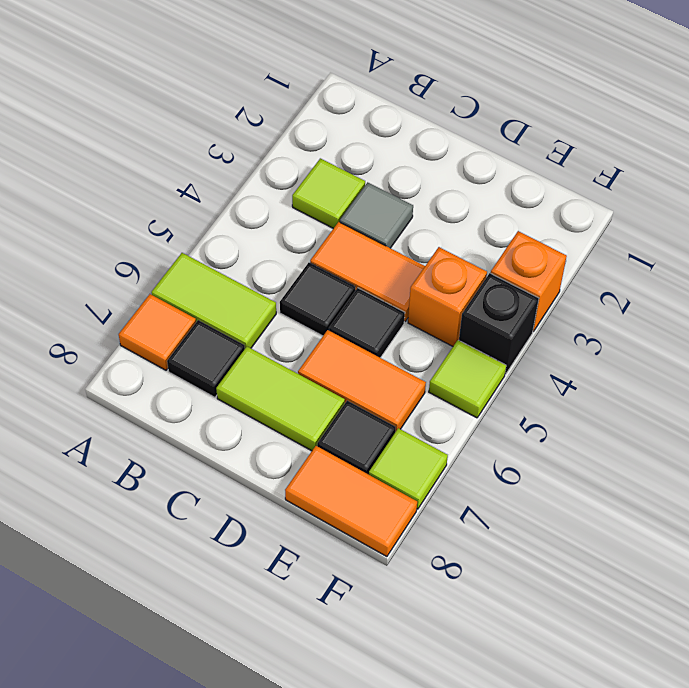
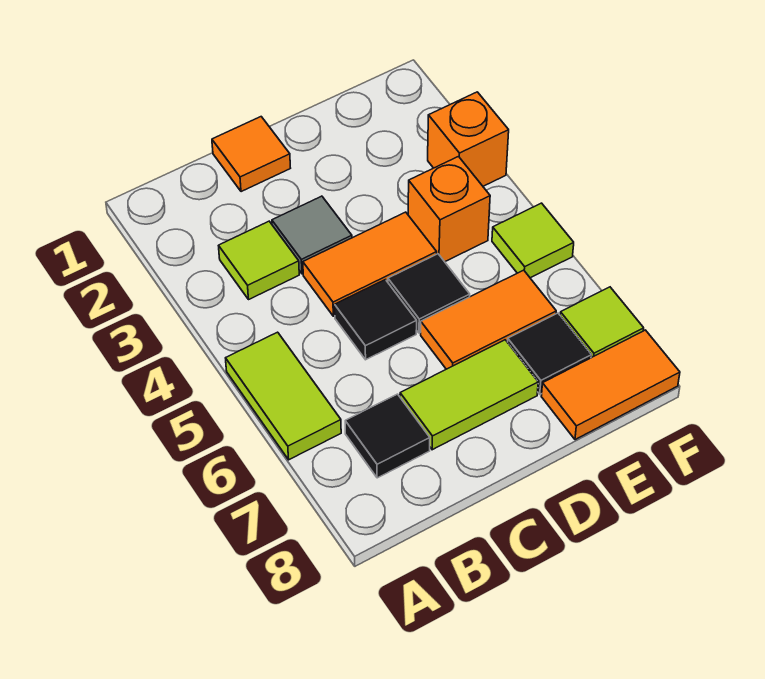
lime tile A6:B6 level 1 -> lime tile A5:A6 level 1
orange tile A7 level 1 -> orange tile C1 level 1
black brick F4 level 1 -> none

